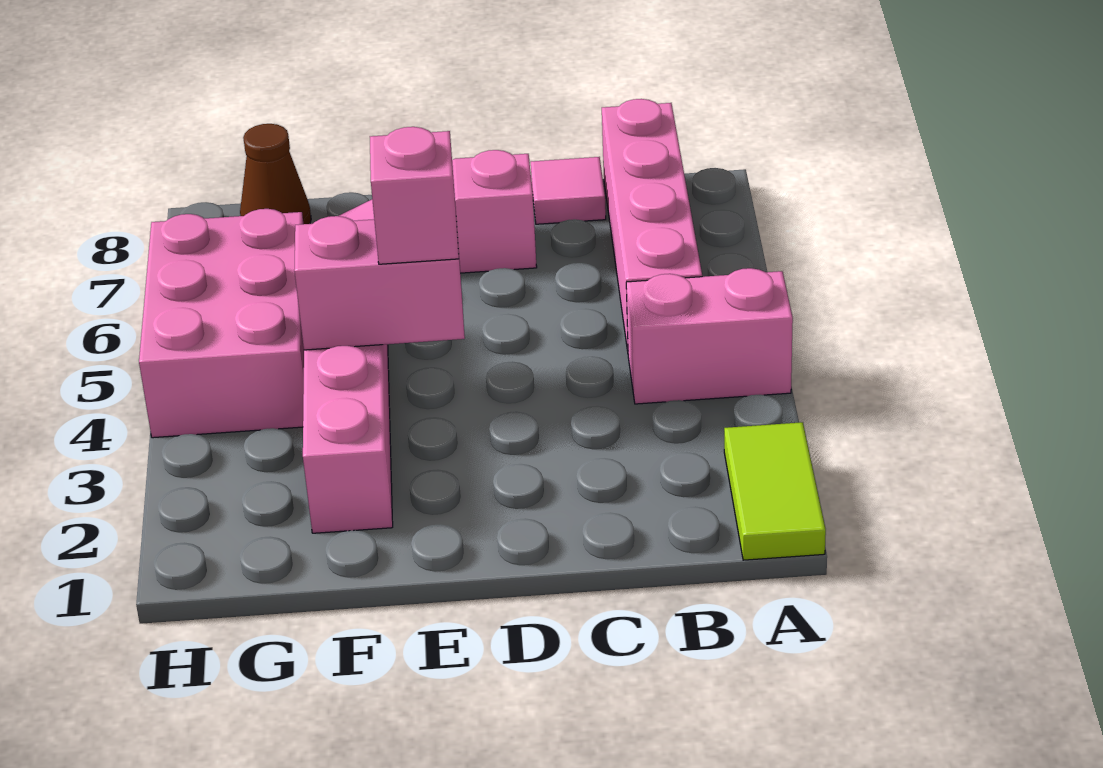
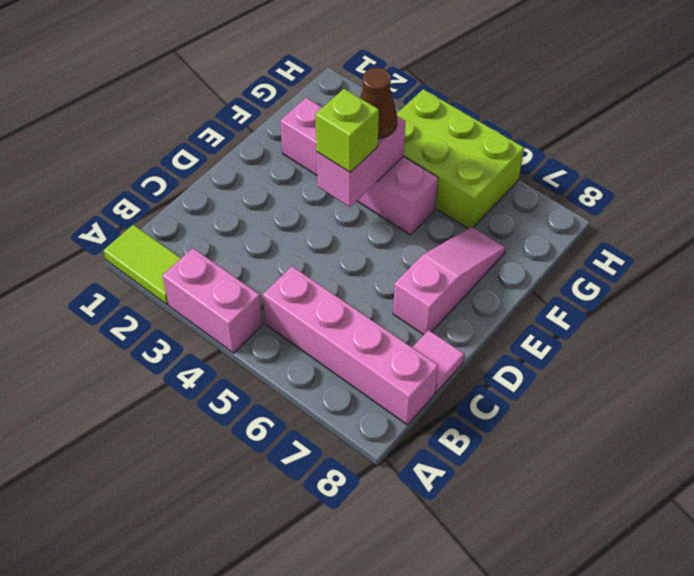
pink brick A4:B4 level 1 -> pink brick A3:A4 level 1
pink brick E4 level 3 -> lime brick E4 level 3
pink brick G4:H6 level 1 -> lime brick G4:H6 level 1
brown cone G8 level 1 -> brown cone F4 level 3

